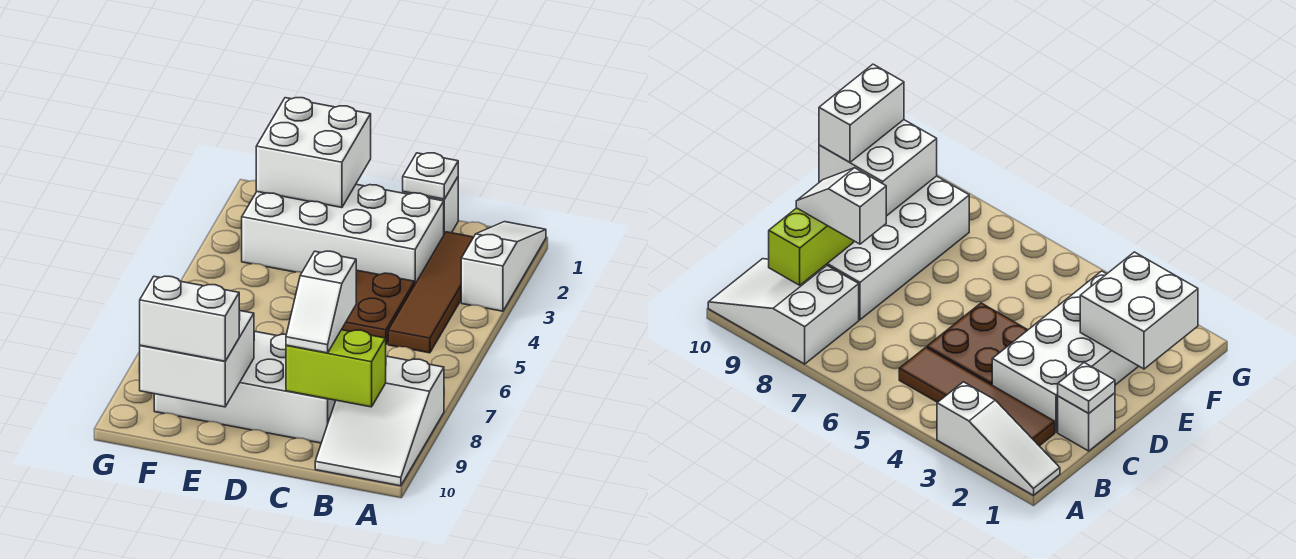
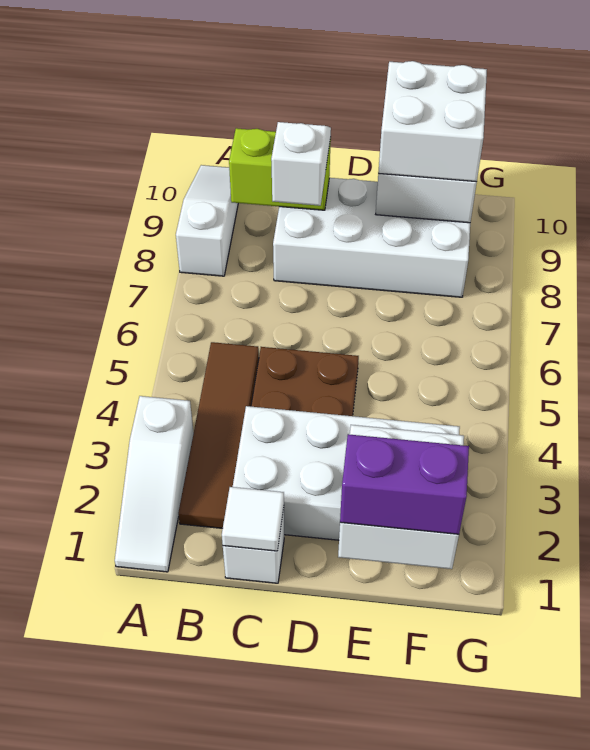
white slope A8:B10 level 1 top 8 -> white slope A8:A10 level 1 top 8
white plate C1 level 2 -> white tile C1 level 2
none -> purple brick E1:F1 level 3
white brick E10:F10 level 3 -> white brick E9:F10 level 3

